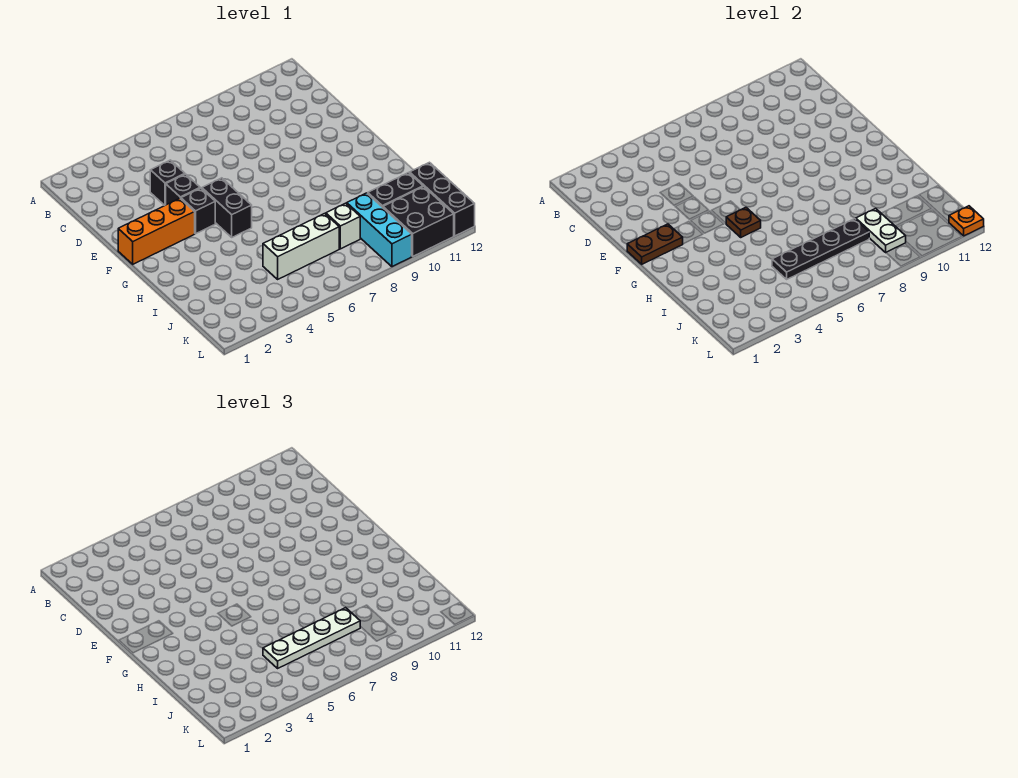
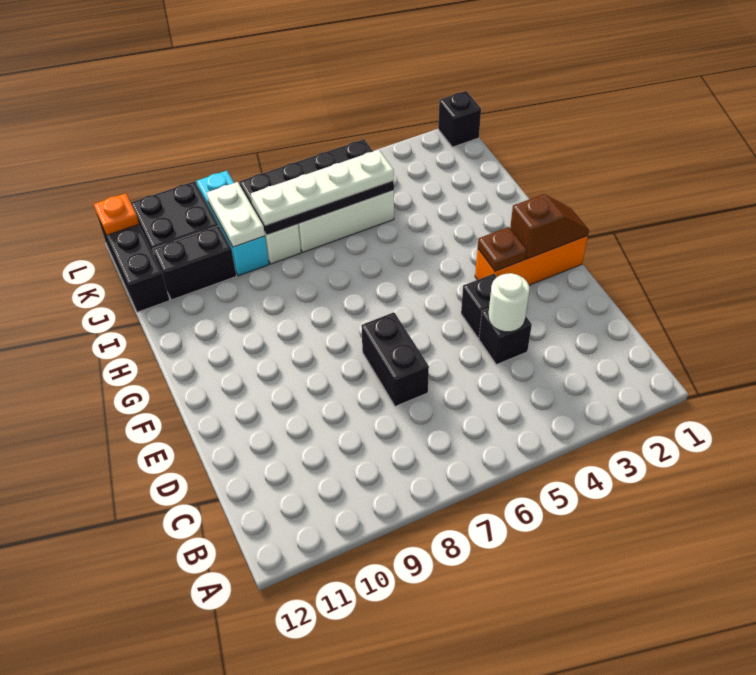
none -> white round brick D4 level 2
brown plate F1:F2 level 2 -> brown slope F1:F2 level 2 top 2
black brick F4 level 1 -> black brick L1 level 1
black brick F5:G5 level 1 -> black brick D7:E7 level 1
brown plate G5 level 2 -> brown plate F3 level 2
black plate J5:J8 level 2 -> black plate J5:K8 level 2

